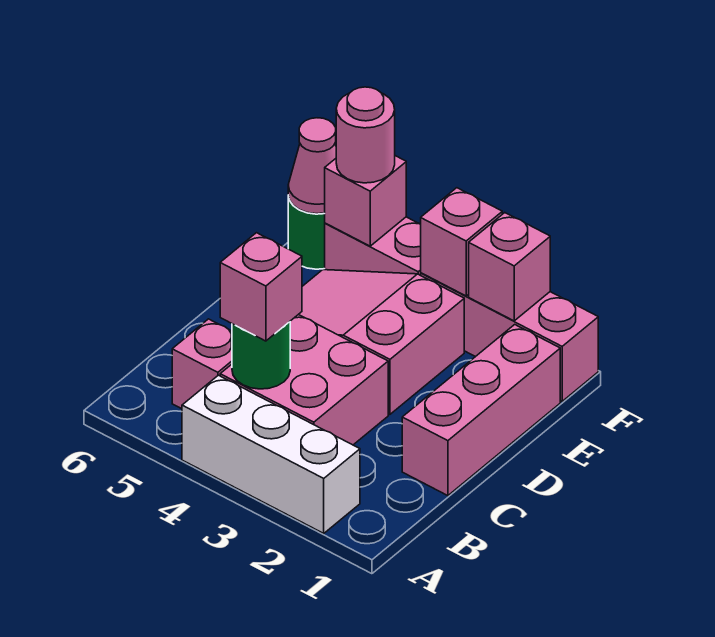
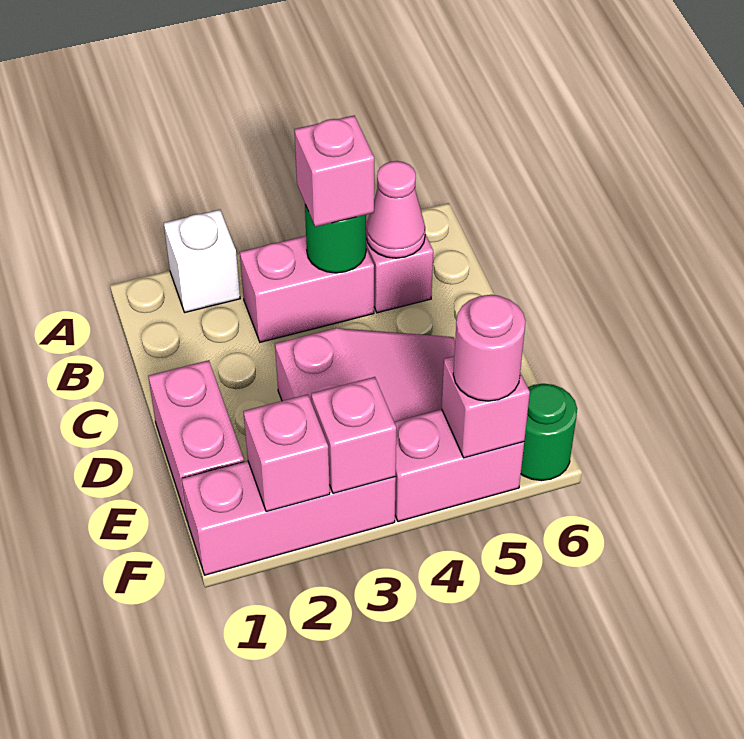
white brick A2:A4 level 1 -> white brick A2 level 1
pink brick B3:C4 level 1 -> pink brick B3:B4 level 1
pink brick C1:E1 level 1 -> pink brick D1:E1 level 1
pink cone F6 level 2 -> pink cone B5 level 2

